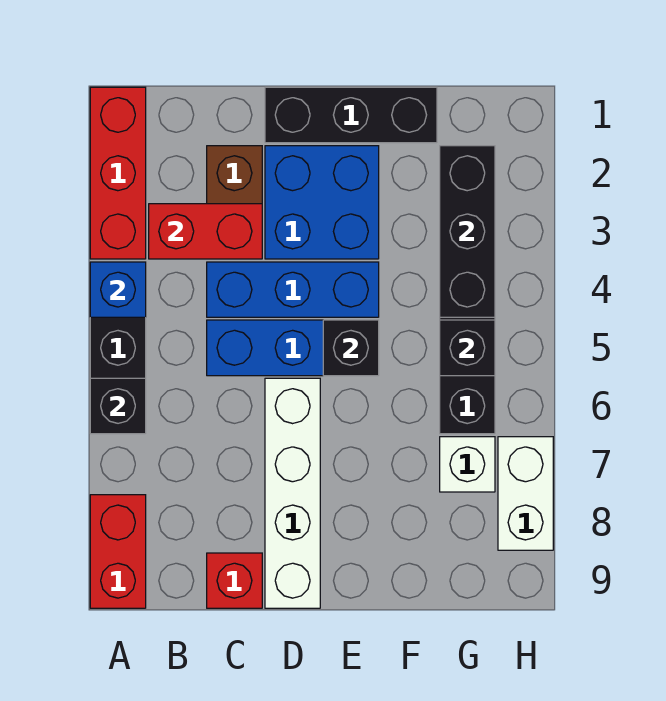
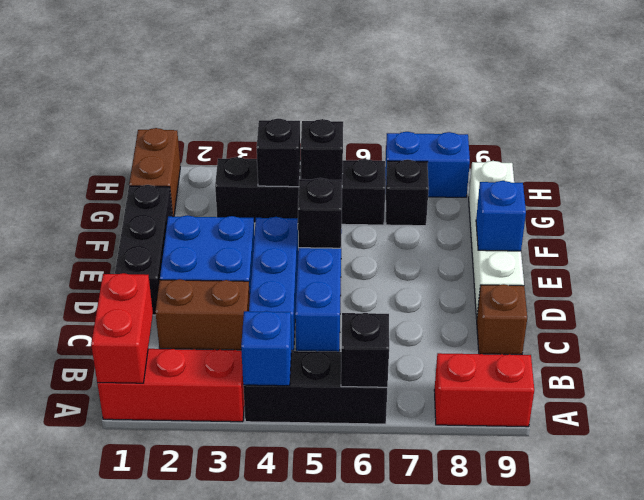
red brick B3:C3 level 2 -> red brick A1:B1 level 2
red brick C9 level 1 -> brown brick C9 level 1
white brick D6:D9 level 1 -> white brick D9:G9 level 1
none -> blue brick E9 level 2
none -> brown brick G1:H1 level 1
black brick G2:G4 level 2 -> black brick G4 level 2
white brick G7 level 1 -> black brick G7 level 1
white brick H7:H8 level 1 -> blue brick H7:H8 level 1

